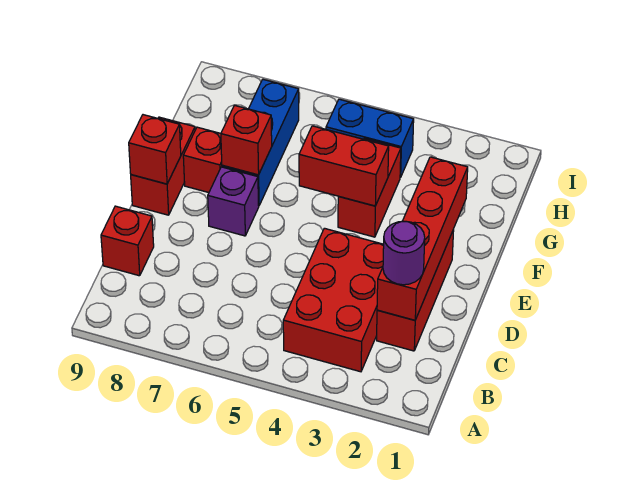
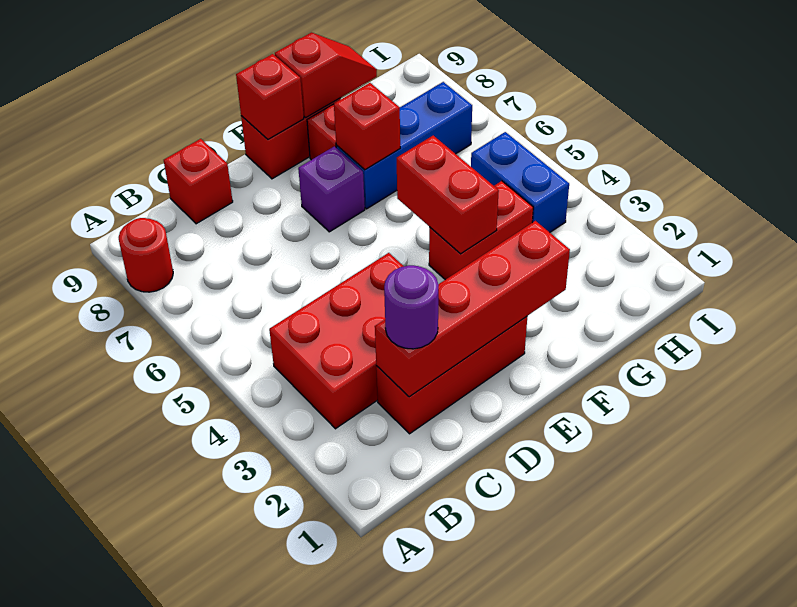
none -> red round brick A8 level 1
none -> red slope F9:G9 level 2 top F

